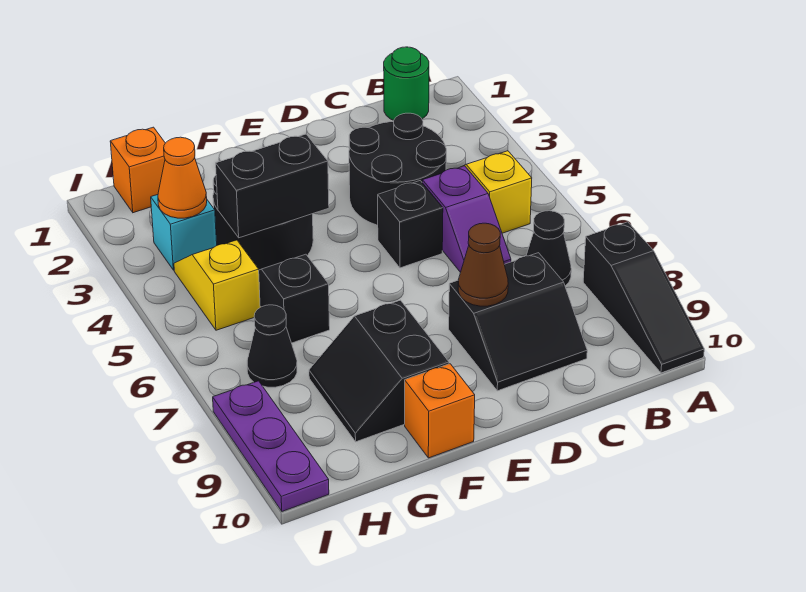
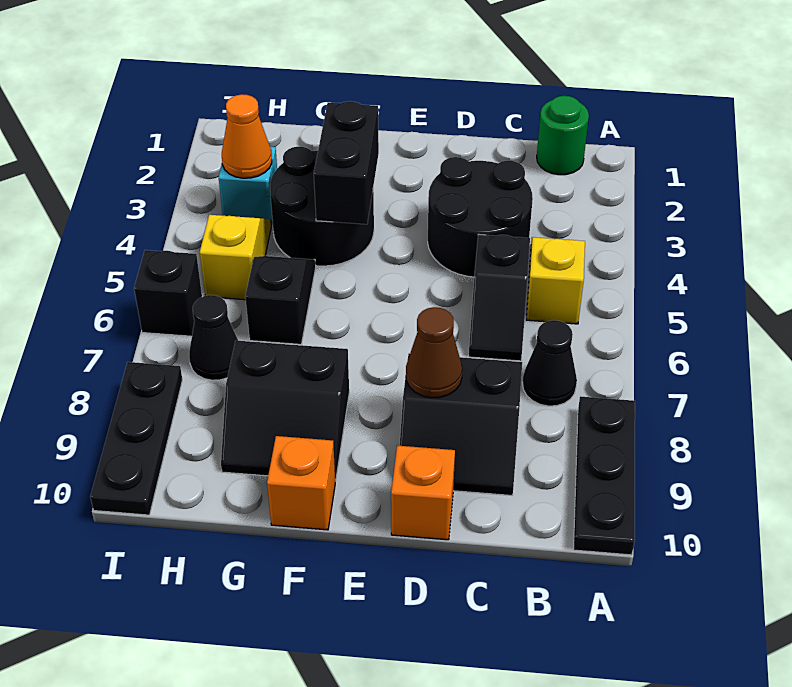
black slope A8:A10 level 1 top 8 -> black plate A8:A10 level 1
purple slope C5:C6 level 1 top 5 -> black slope C5:C6 level 1 top 5
black brick D5 level 1 -> black brick I6 level 1
black brick F4:G4 level 2 -> black brick F3:F4 level 2
black slope F8:G9 level 1 top F -> black slope F8:G9 level 1 top 8
orange brick H1 level 1 -> orange brick D10 level 1
purple plate I8:I10 level 1 -> black plate I8:I10 level 1

